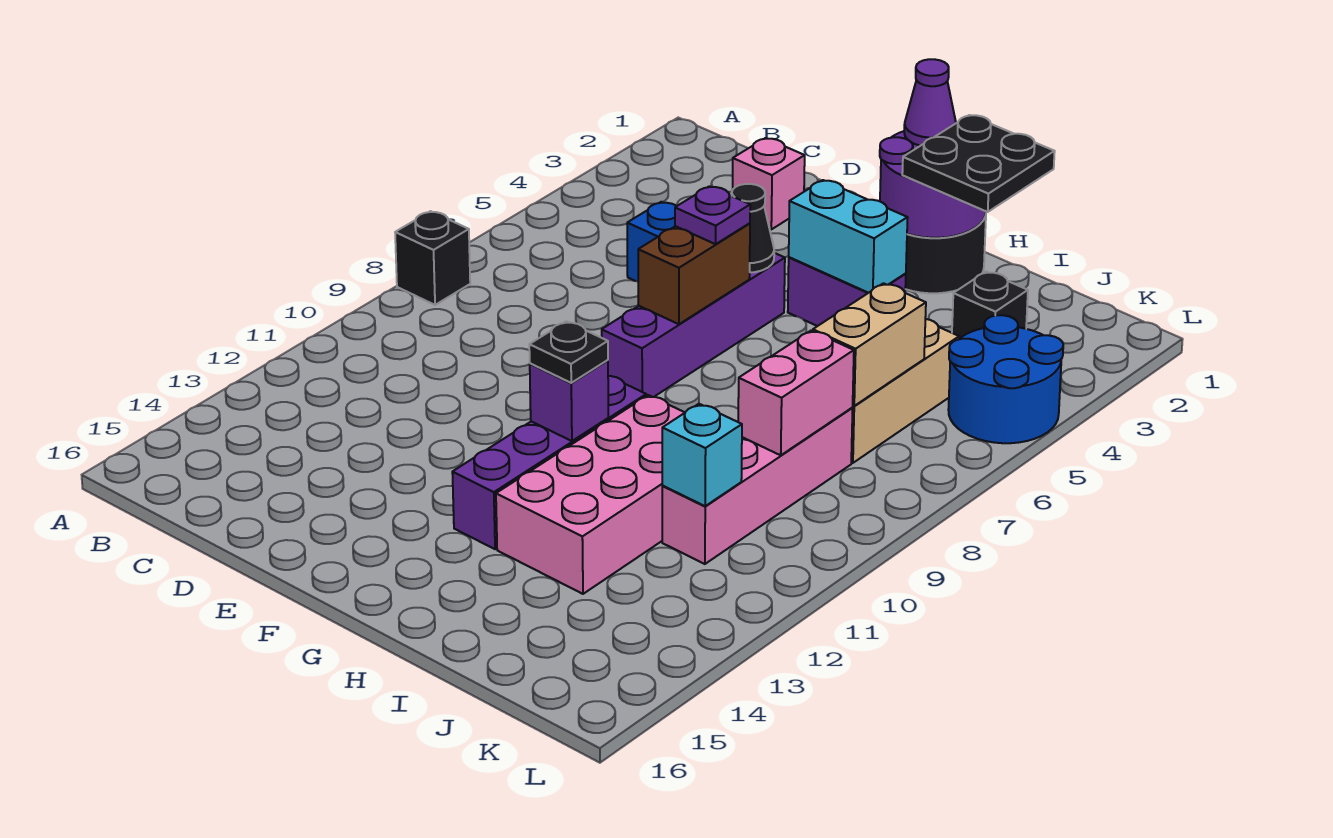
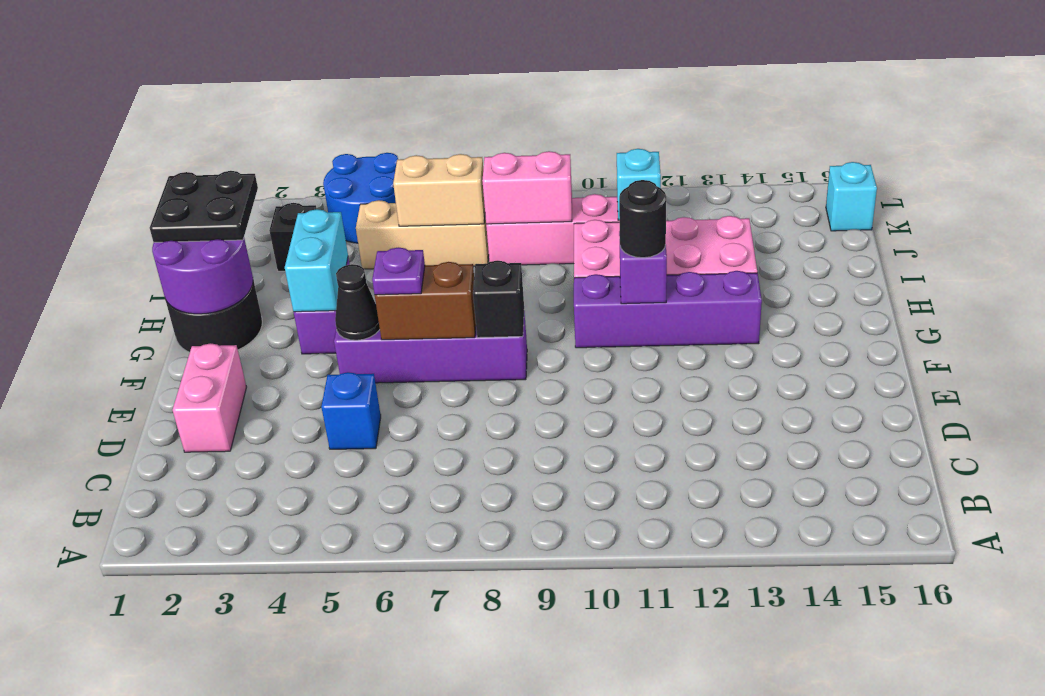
black brick A8 level 1 -> black brick F8 level 2
pink brick D2 level 1 -> pink brick D2:E2 level 1
purple cone G1 level 3 -> none
black plate G11 level 3 -> black round brick G11 level 3
none -> cyan brick K16 level 1

